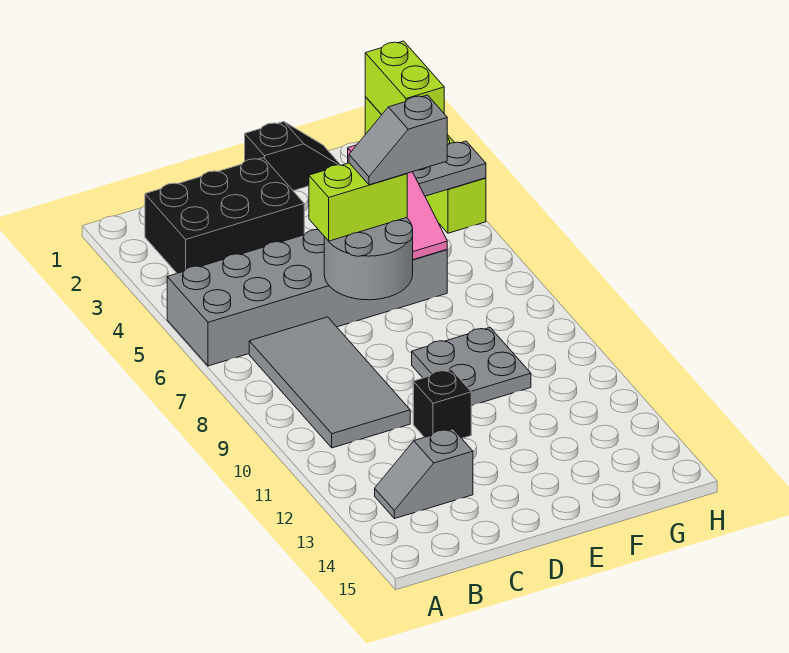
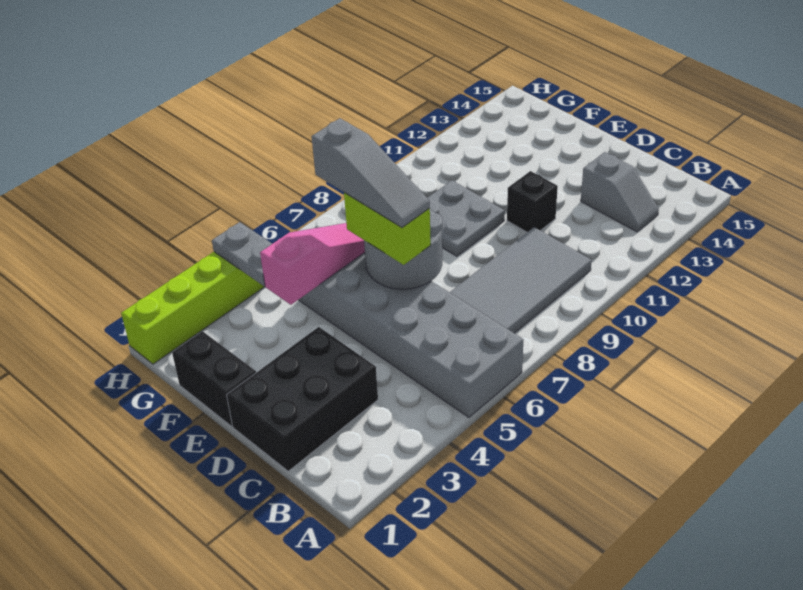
black brick B2:D3 level 1 -> black brick C1:D3 level 1
black slope E1:F1 level 1 top E -> black brick E1:F1 level 1
grey slope E6:F6 level 4 top F -> grey slope D6:F6 level 4 top F
lime brick H1:H2 level 2 -> none

